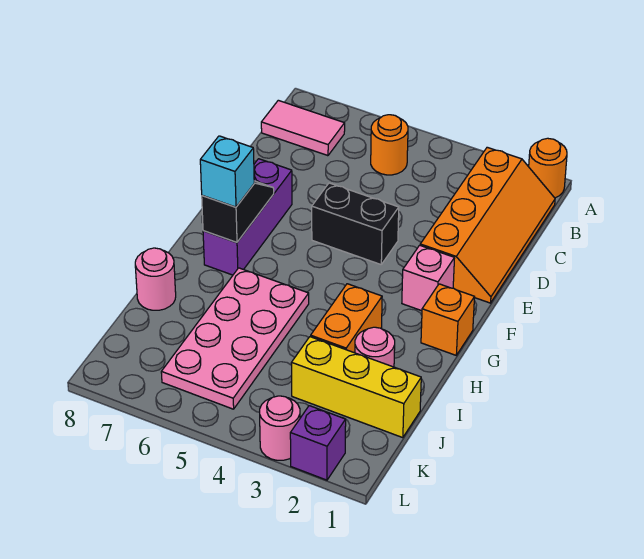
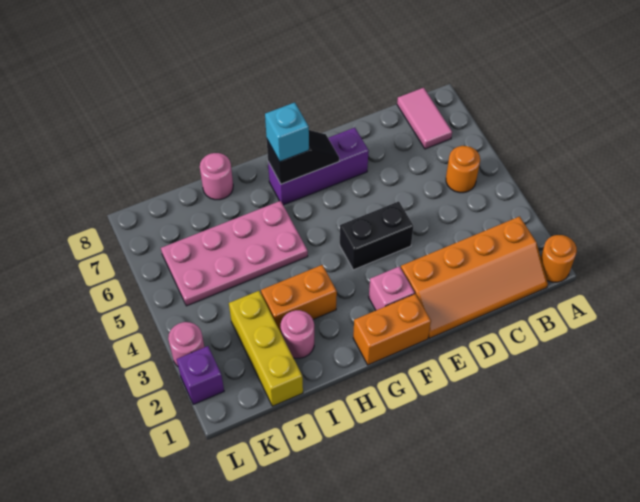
black brick E4:E5 level 1 -> black brick E4:F4 level 1
orange brick G1 level 1 -> orange brick F1:G1 level 1

